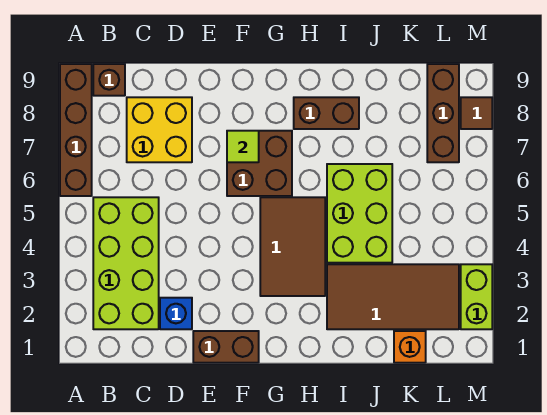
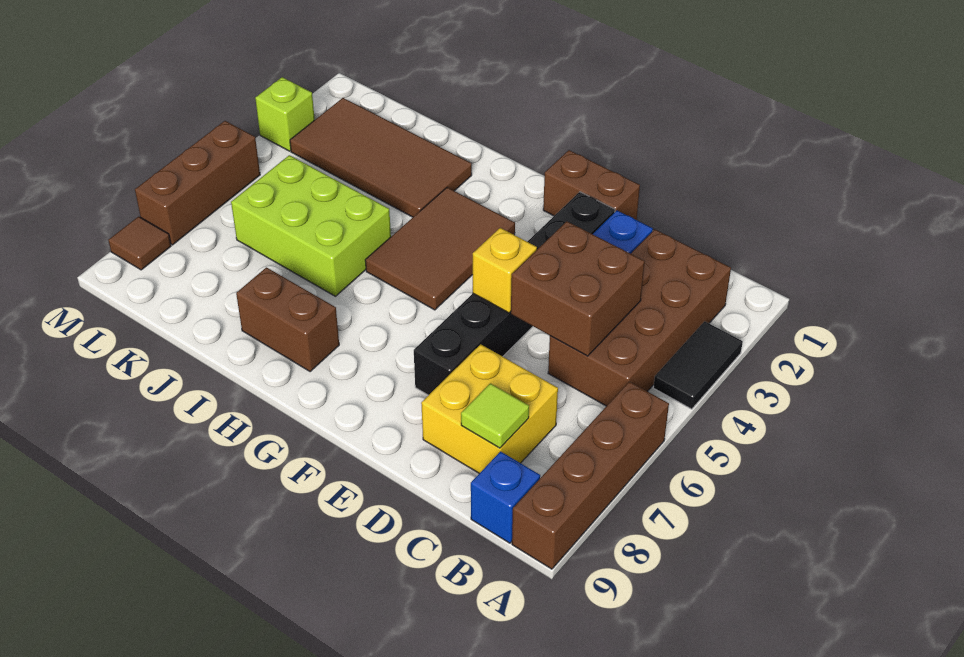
none -> black tile A3:A4 level 1
lime brick B2:C5 level 1 -> brown brick B2:C5 level 1
brown brick B9 level 1 -> blue brick B9 level 1
none -> black brick E2:E7 level 1
none -> yellow brick E5 level 2
brown brick F6:G7 level 1 -> brown brick C4:D5 level 2
lime tile F7 level 2 -> lime tile C8 level 2
lime brick I4:J6 level 1 -> lime brick I5:K6 level 1
orange brick K1 level 1 -> none
brown brick L7:L9 level 1 -> brown brick M5:M7 level 1
lime brick M2:M3 level 1 -> lime brick M3 level 1

